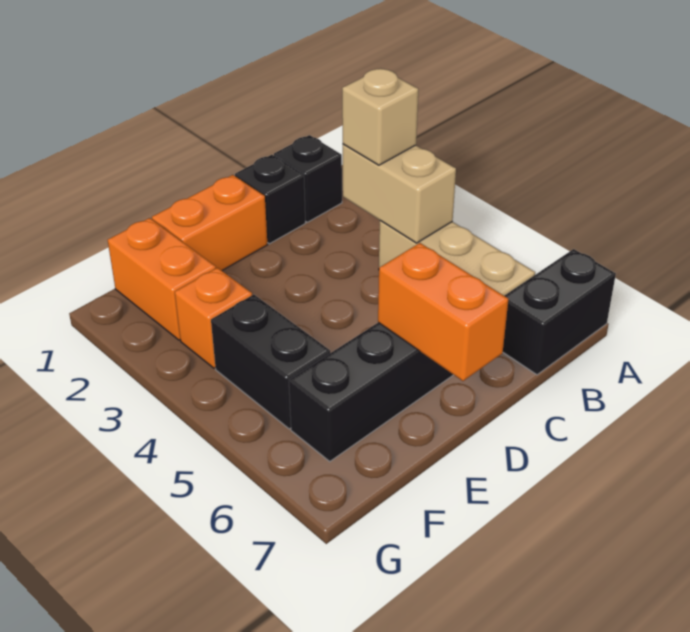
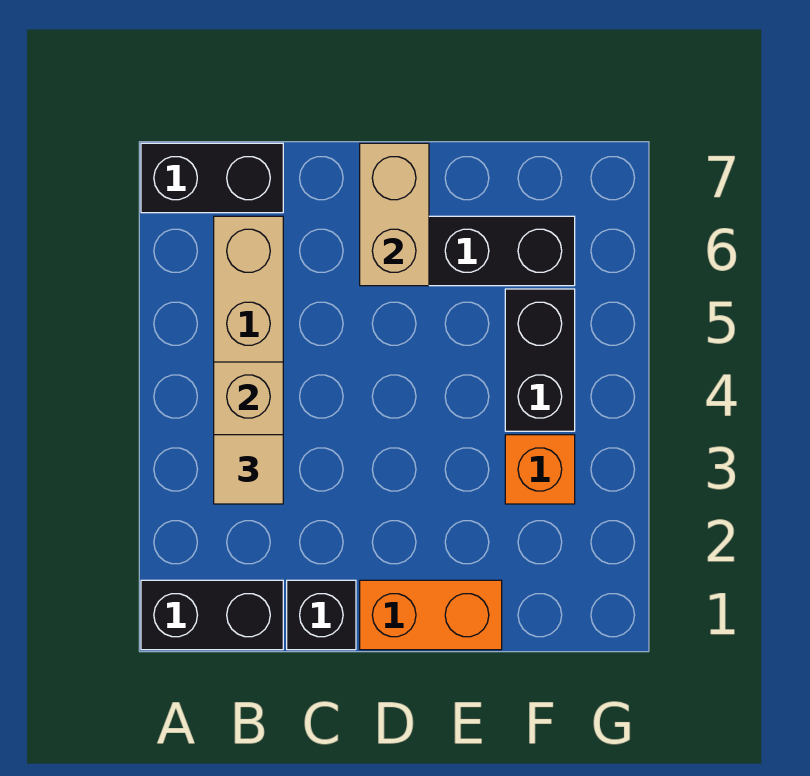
black brick B1 level 1 -> black brick A1:B1 level 1
tan brick B3 level 3 -> tan tile B3 level 3
orange brick D6:D7 level 2 -> tan brick D6:D7 level 2
orange brick F1:F2 level 1 -> none

